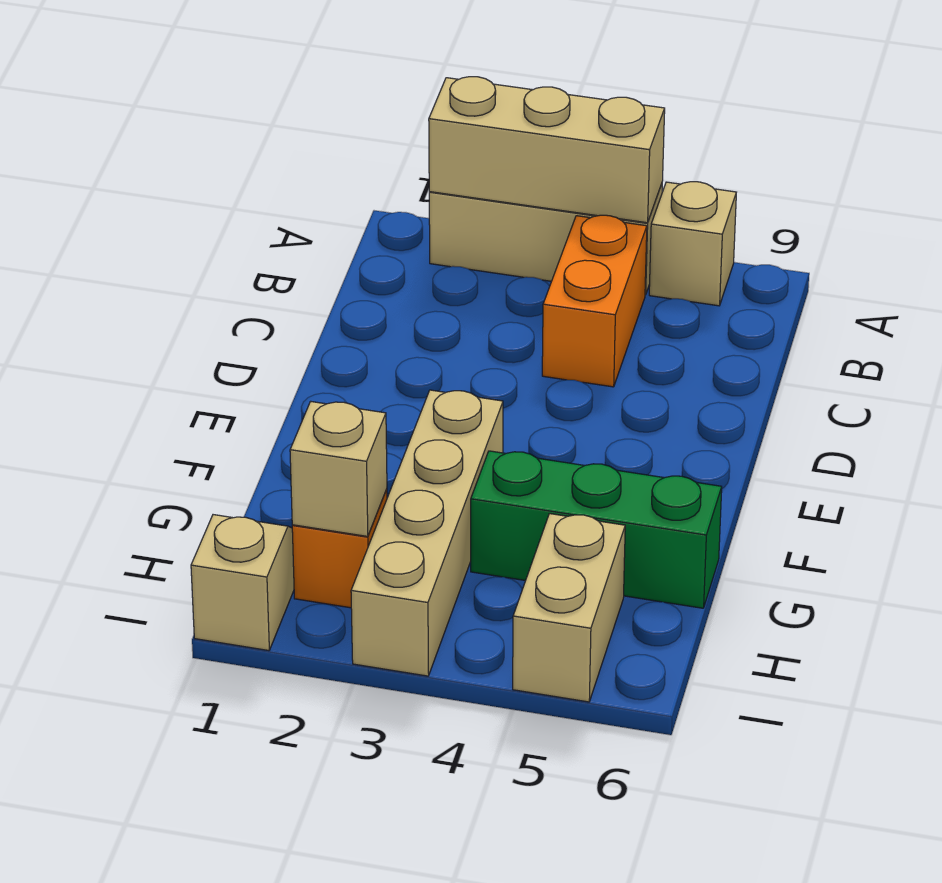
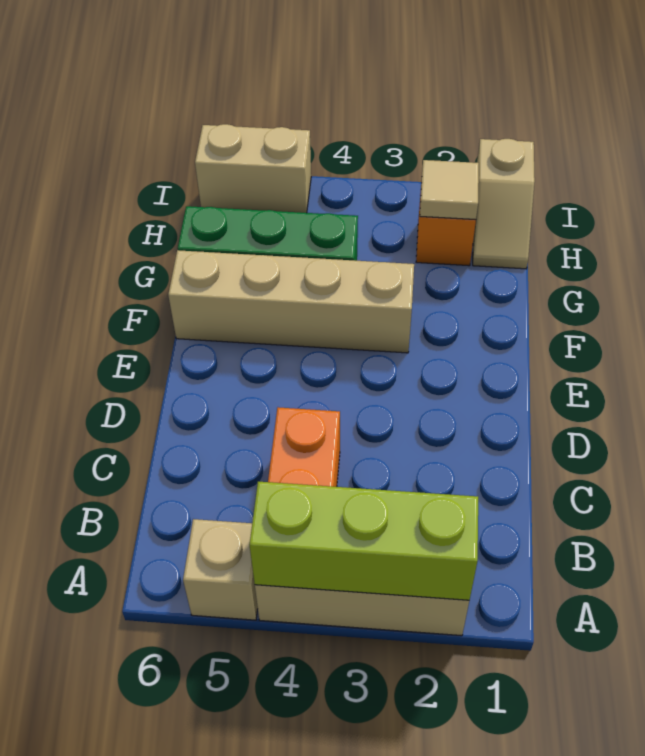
tan brick A2:A4 level 2 -> lime brick A2:A4 level 2
tan brick F3:I3 level 1 -> tan brick F3:F6 level 1
tan brick H2 level 2 -> tan tile H2 level 2
tan brick H5:I5 level 1 -> tan brick I5:I6 level 1

